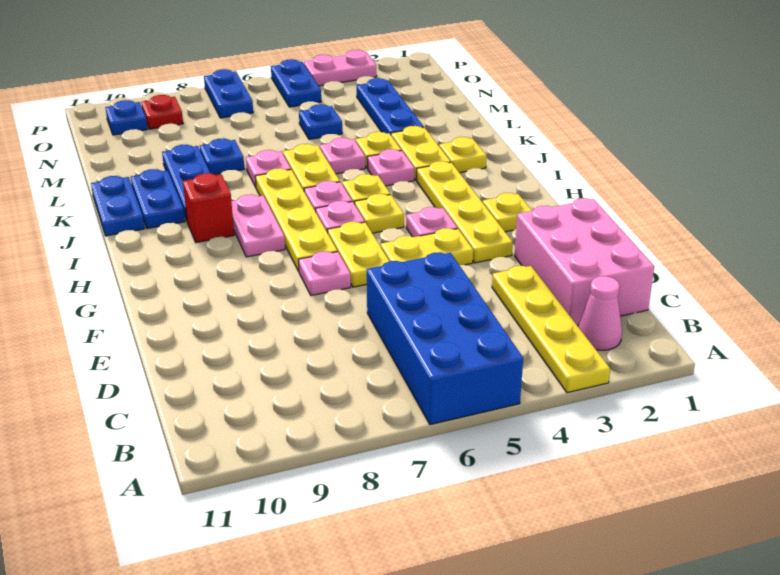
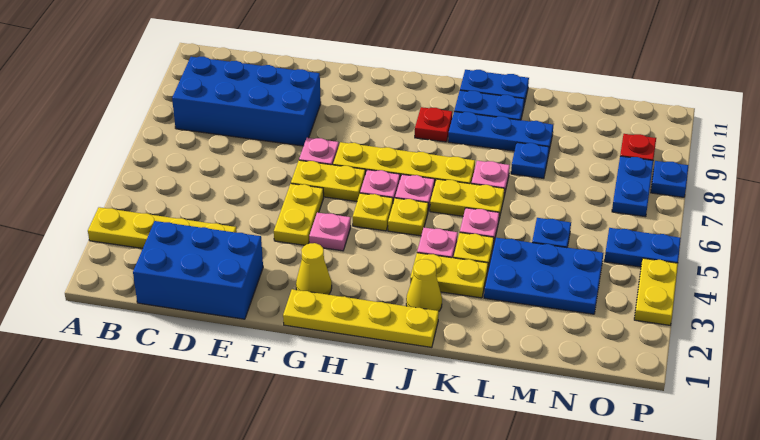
blue brick A5:D6 level 1 -> blue brick B8:E9 level 1
pink cone B2 level 1 -> none
pink brick C1:E2 level 1 -> blue brick C1:E2 level 1
yellow plate F3:I3 level 1 -> yellow plate G1:J1 level 1
yellow plate G2 level 1 -> yellow cone G2 level 1
pink plate H8:I8 level 1 -> none
red brick I9 level 1 -> red plate I9 level 1
yellow plate J2 level 1 -> yellow cone J2 level 1
blue plate L3:N3 level 1 -> blue plate L3:N4 level 1
blue plate O7:P7 level 1 -> blue plate O7:O8 level 1
blue plate O10 level 1 -> blue plate P8 level 1
pink plate P3:P4 level 1 -> yellow plate P3:P4 level 1

